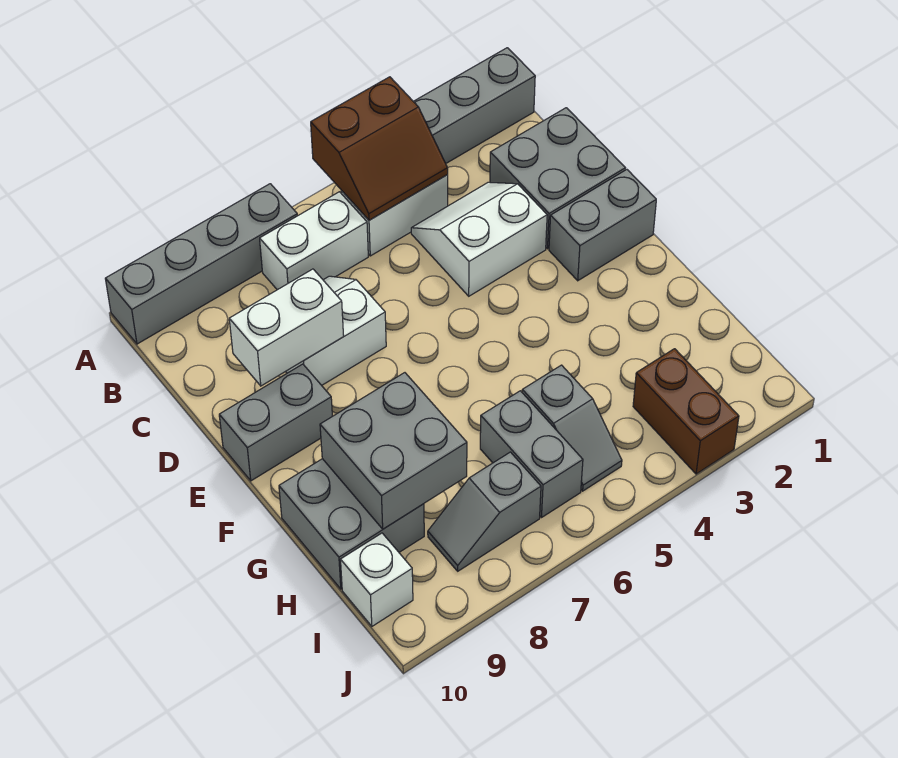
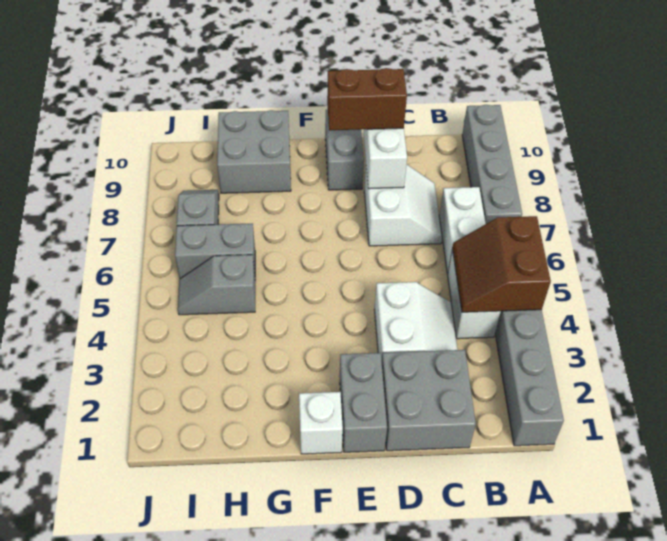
grey brick G8:H9 level 2 -> none
brown brick I3:J3 level 1 -> brown brick D9:E9 level 3
white brick I10 level 1 -> white brick F1 level 1

